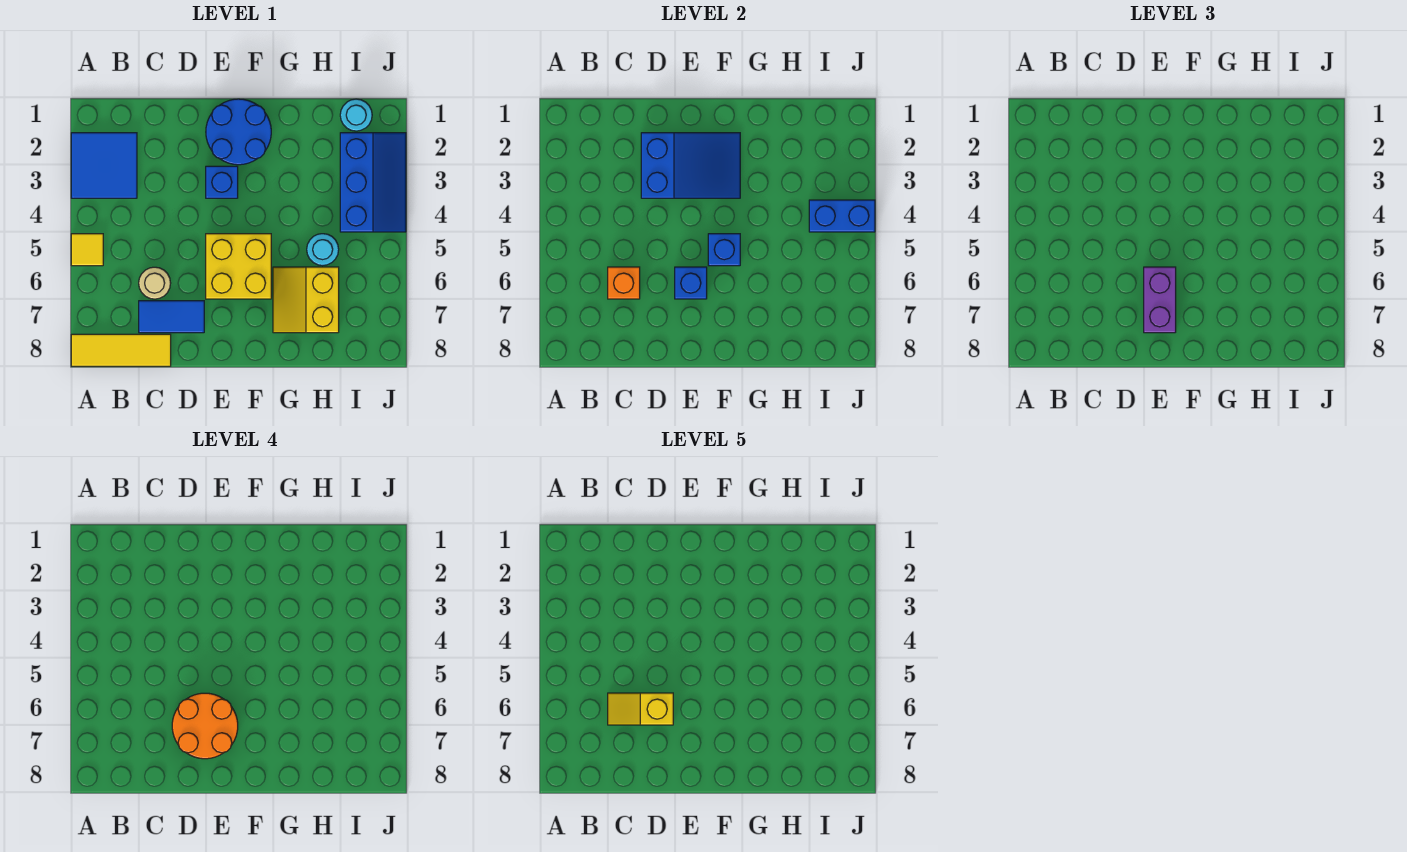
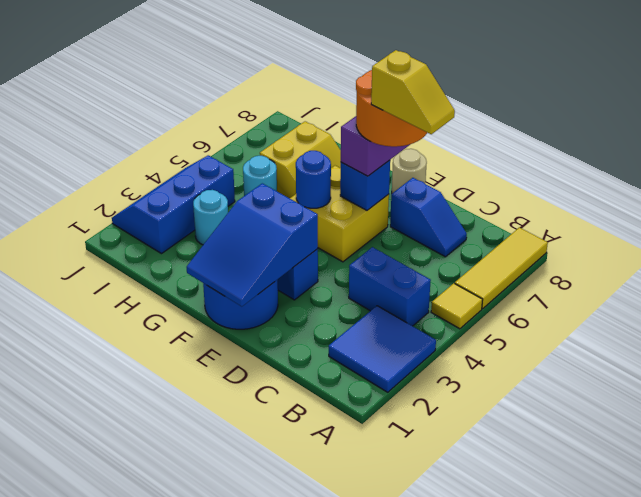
yellow tile A8:C8 level 1 -> yellow tile A6:A8 level 1
tan round brick C6 level 1 -> tan round brick E8 level 1
orange brick C6 level 2 -> none
blue tile C7:D7 level 1 -> blue slope C7:D7 level 1 top D
blue slope D2:F3 level 2 top D -> blue slope E1:F3 level 2 top 3
blue brick F5 level 2 -> blue round brick F5 level 2
cyan round brick I1 level 1 -> cyan round brick H3 level 1
blue brick I4:J4 level 2 -> blue brick B4:C4 level 1

